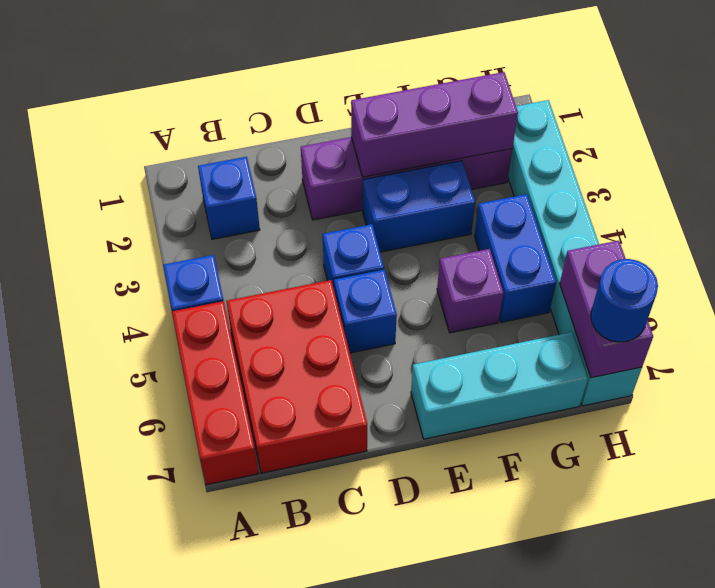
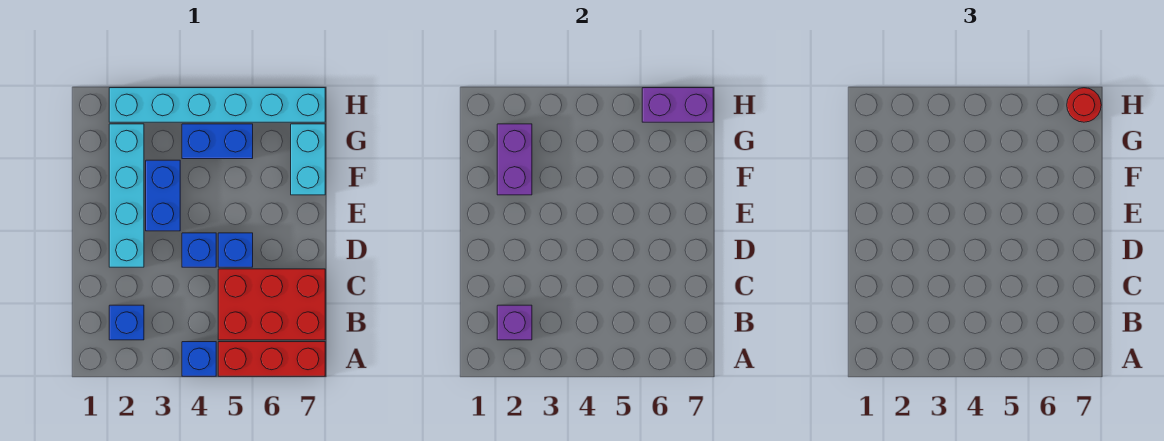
purple brick D2:G2 level 1 -> cyan brick D2:G2 level 1
purple brick E2:G2 level 2 -> purple brick F2:G2 level 2
cyan brick E7:G7 level 1 -> cyan brick F7:G7 level 1
purple brick F5 level 1 -> purple brick B2 level 2
blue round brick H7 level 3 -> red round brick H7 level 3

